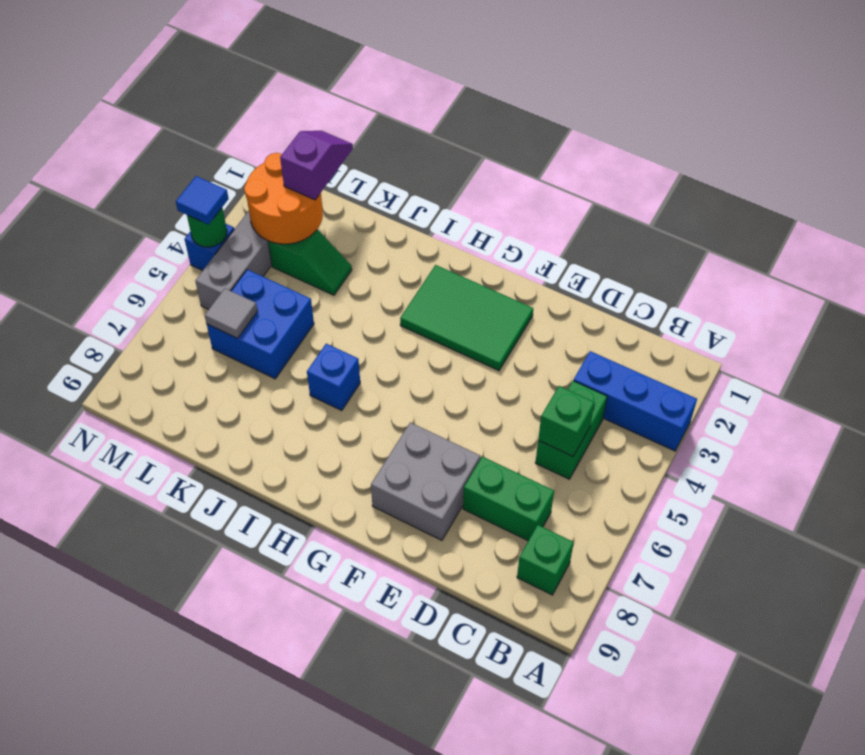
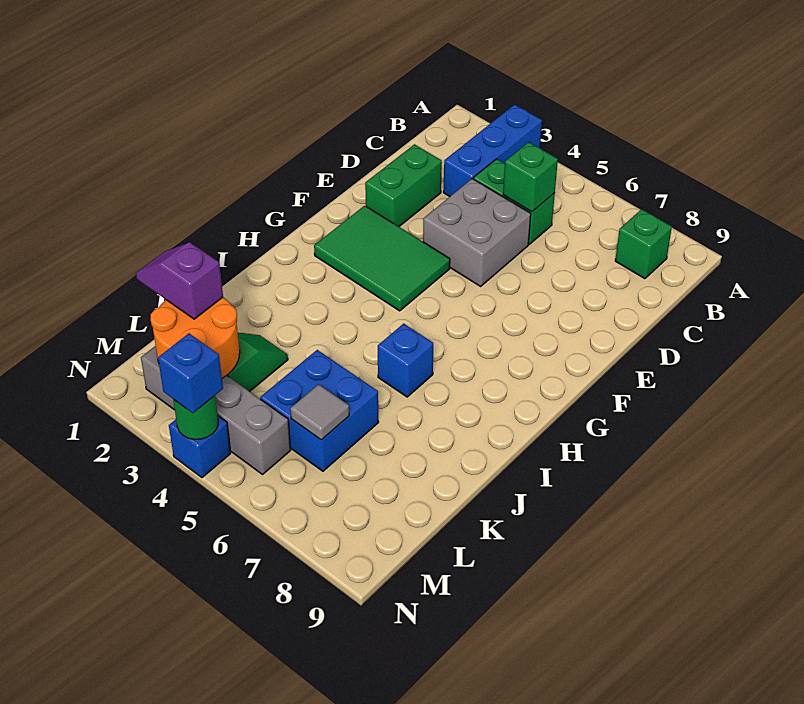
green brick C7:D7 level 1 -> green brick D2:E2 level 1
grey brick E7:F8 level 1 -> grey brick D4:E5 level 1
green tile F2:H3 level 1 -> green tile F2:G4 level 1
blue tile N4 level 3 -> blue brick N4 level 3

